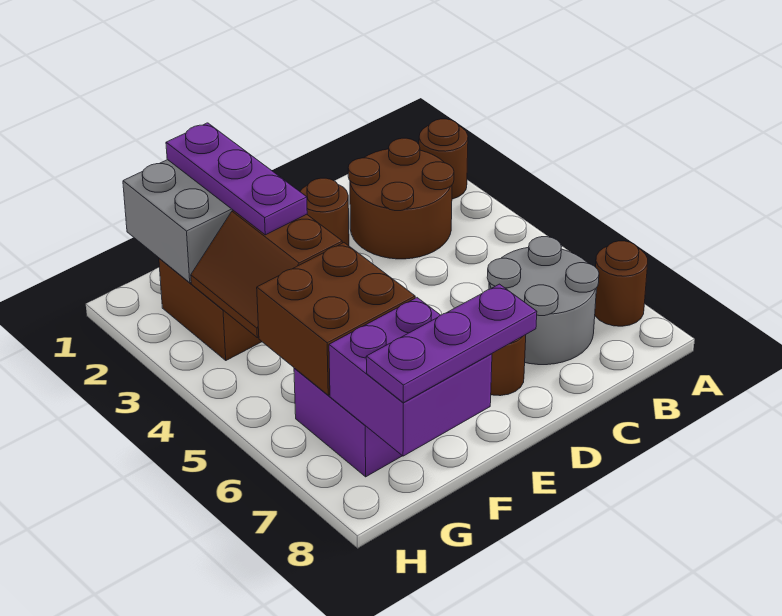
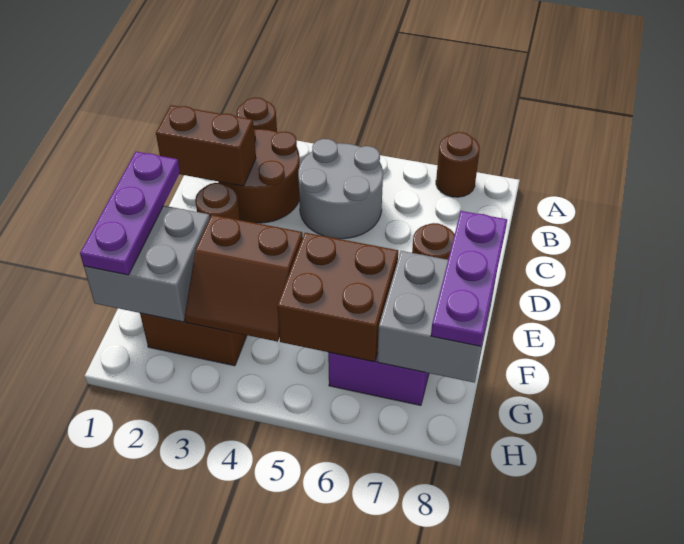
grey round brick B6:C7 level 1 -> grey round brick B4:C5 level 1
none -> brown brick C1:C2 level 2
purple plate F1:F3 level 3 -> purple plate E1:G1 level 3
purple brick F7:G8 level 2 -> grey brick F7:G8 level 2

